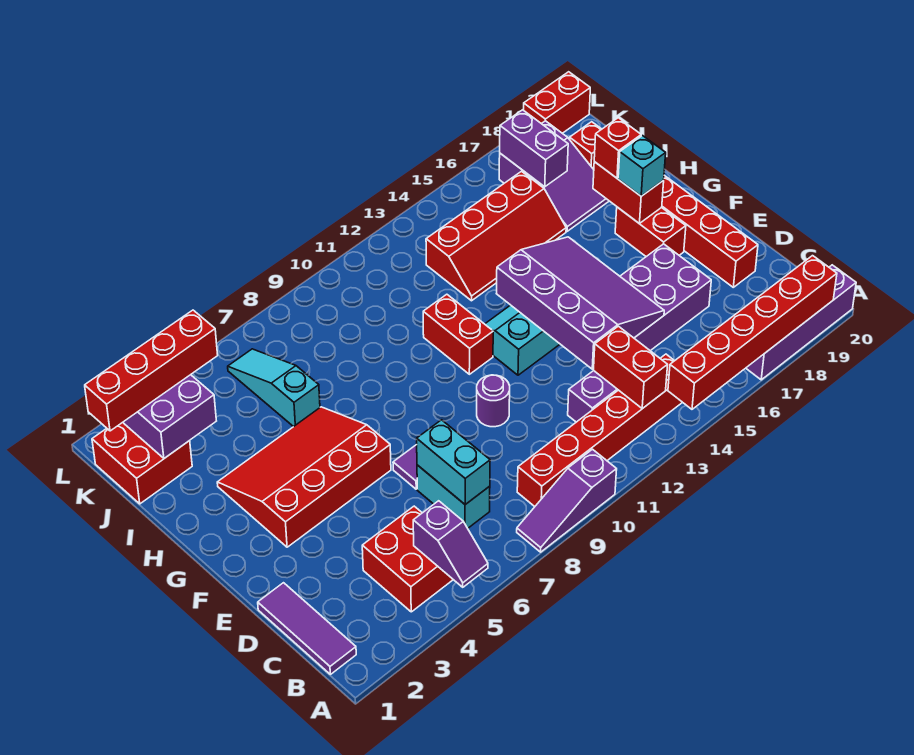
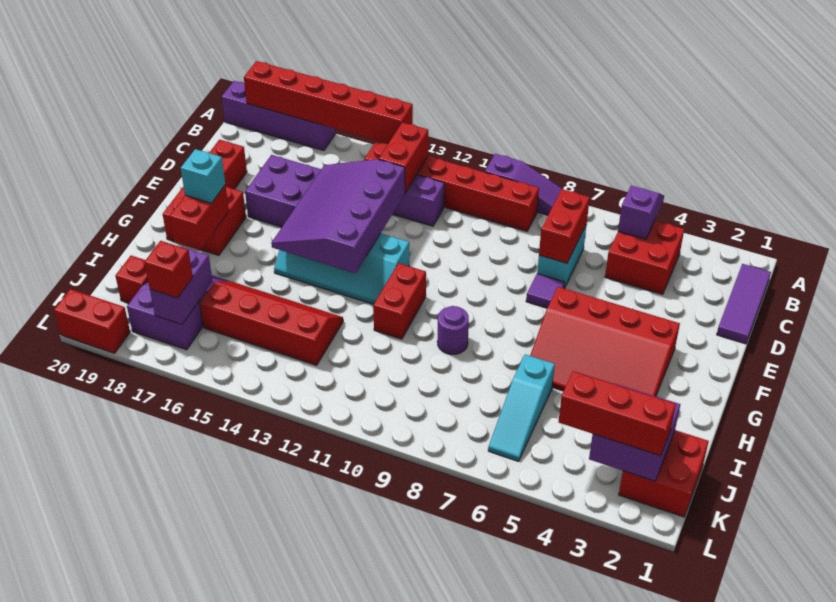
cyan brick C7:D7 level 2 -> red brick C7:D7 level 2
purple round brick E10 level 1 -> purple round brick H9 level 1
red brick H18 level 3 -> red brick K17 level 3
red brick K1:K4 level 3 -> red brick K2:K4 level 3

